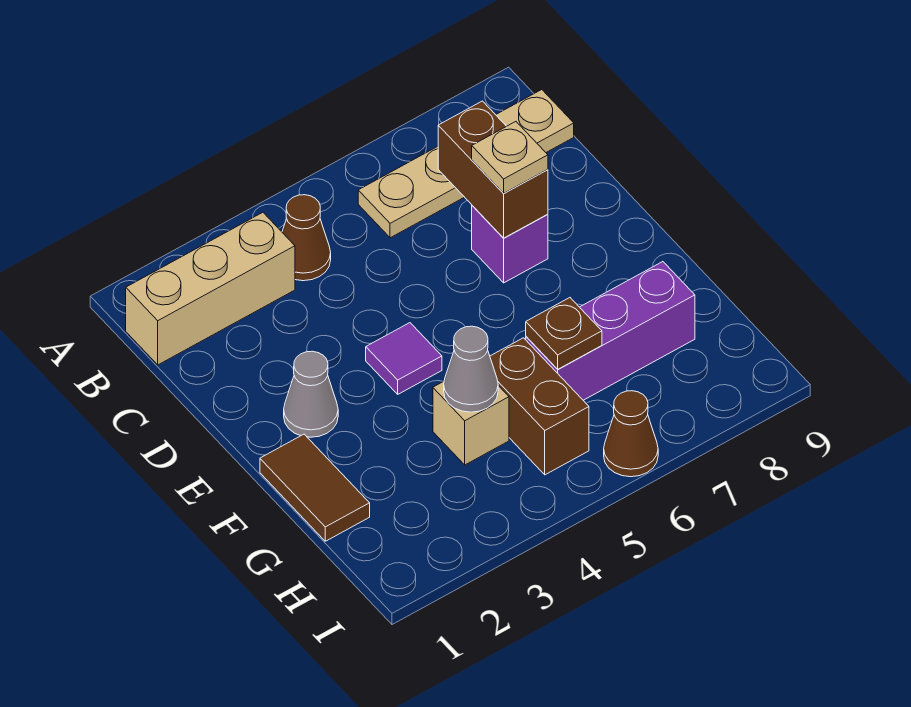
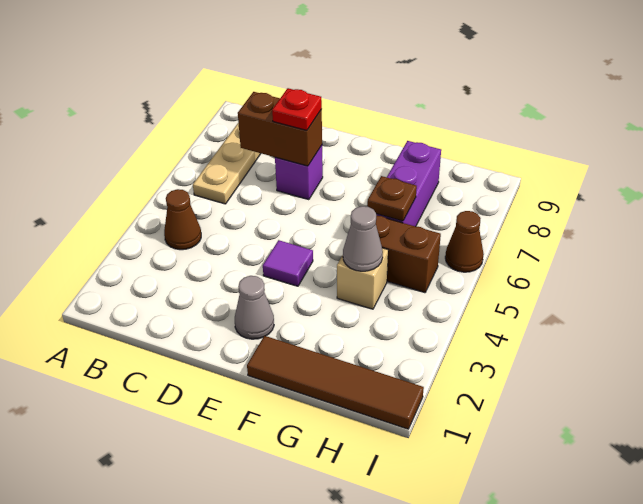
tan brick B1:B3 level 1 -> none
tan plate D7 level 3 -> red plate D7 level 3
brown tile F1:G1 level 1 -> brown tile F1:I1 level 1

